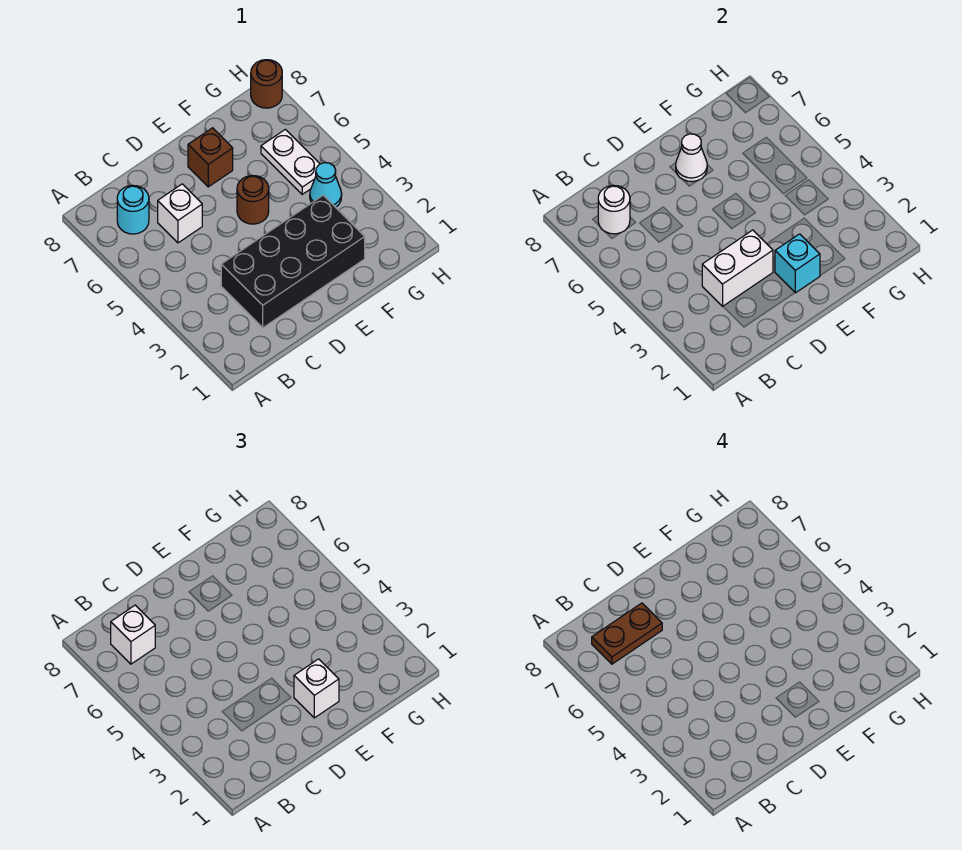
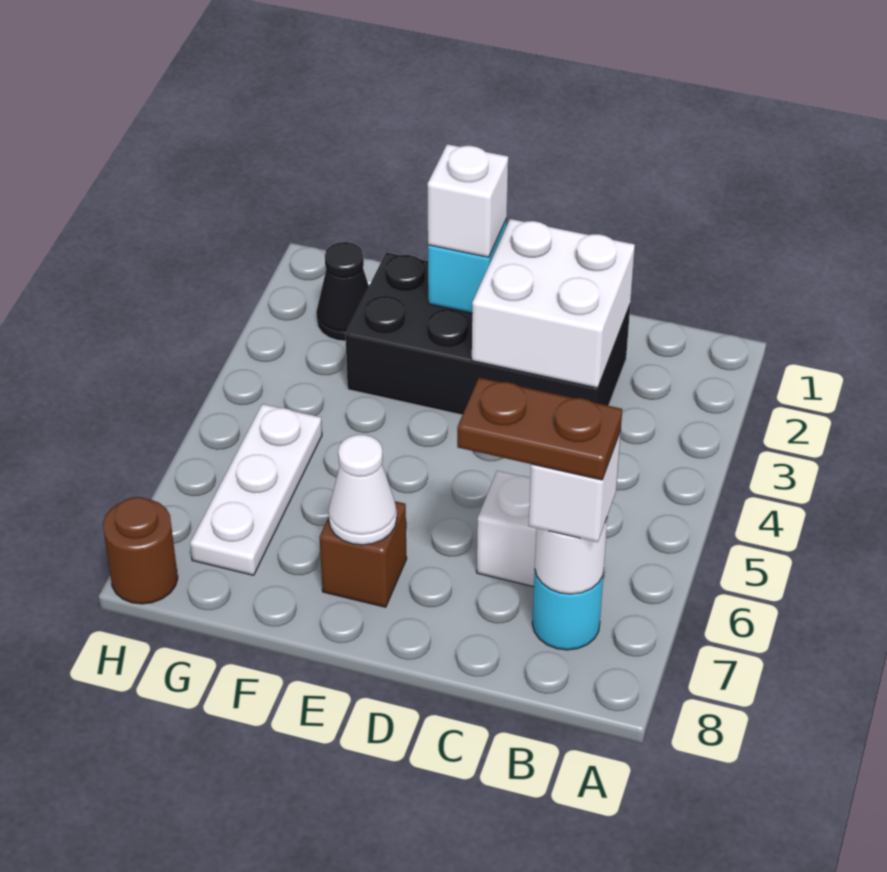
white brick C3:D3 level 2 -> white brick C2:D3 level 2
brown round brick E5 level 1 -> none
none -> black cone G2 level 1
cyan cone G4 level 1 -> none
white plate G5:G6 level 1 -> white plate G5:G7 level 1

